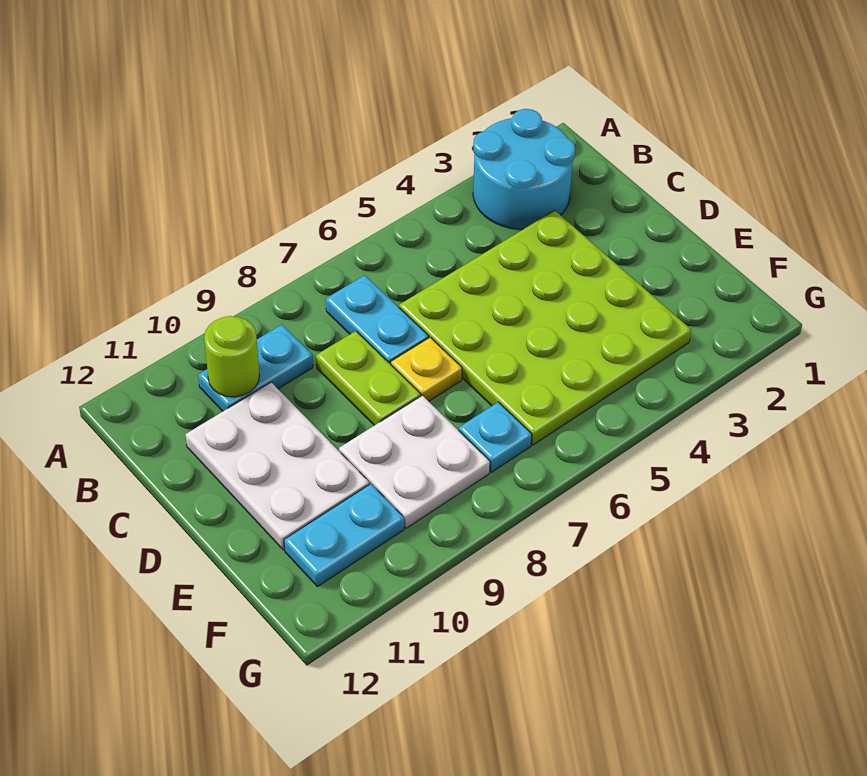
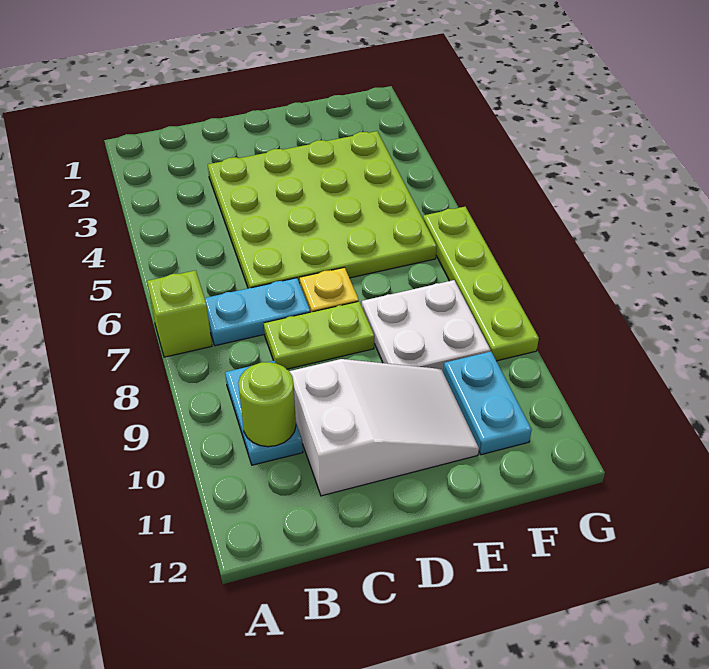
cyan round brick A2:B3 level 1 -> none
none -> lime brick A7 level 1
white plate C10:E11 level 1 -> white slope C10:E11 level 1 top C
cyan plate F7 level 1 -> none
none -> lime plate G6:G9 level 1

